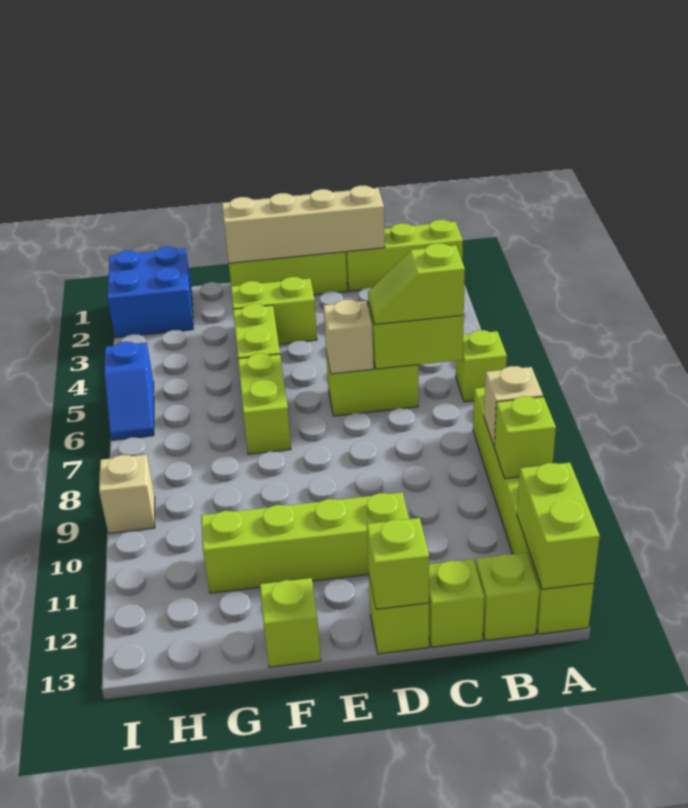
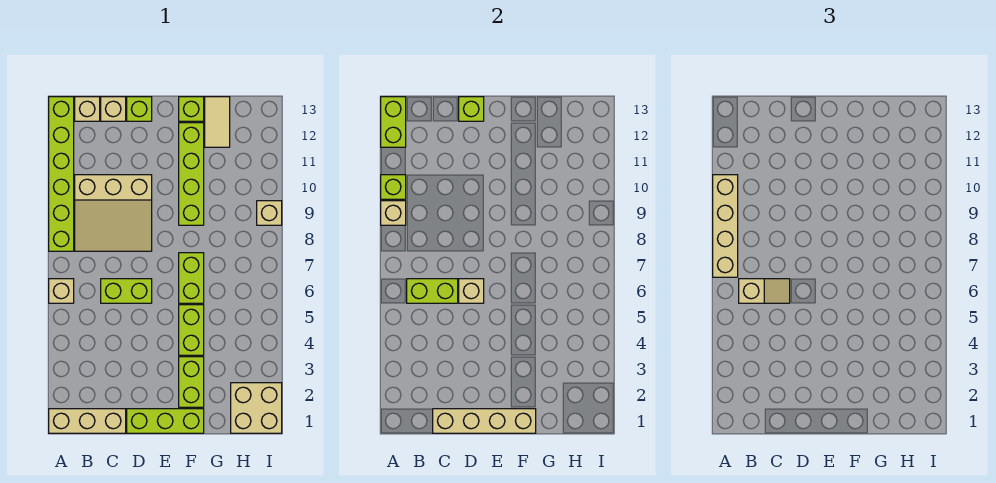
lime brick A1:C1 level 1 -> tan brick A1:C1 level 1
lime brick A6 level 1 -> tan brick A6 level 1
none -> tan brick A7:A10 level 3
lime slope B6:C6 level 3 top B -> tan slope B6:C6 level 3 top B
none -> tan slope B8:D10 level 1 top 10
lime brick B13 level 1 -> tan brick B13 level 1
lime brick C13 level 1 -> tan brick C13 level 1
lime brick D11:G11 level 1 -> lime brick F9:F12 level 1
lime brick E3:F3 level 1 -> lime brick F2:F3 level 1
none -> tan tile G12:G13 level 1
blue brick H1:I2 level 1 -> tan brick H1:I2 level 1
blue slope I5:I6 level 1 top 5 -> none

